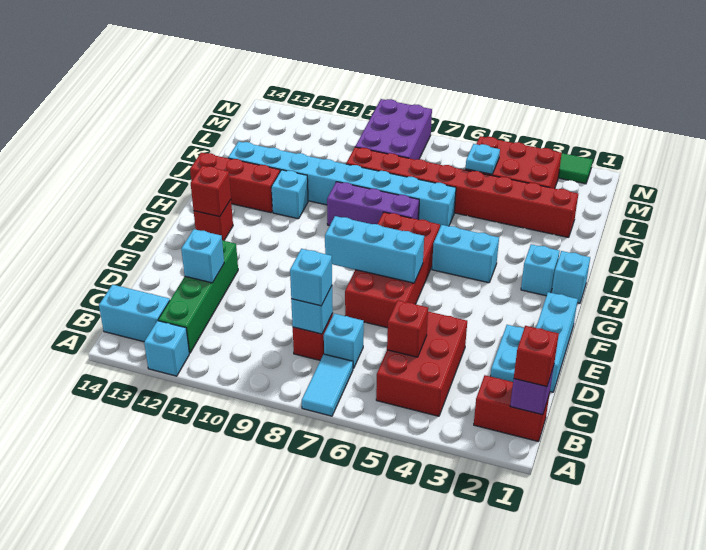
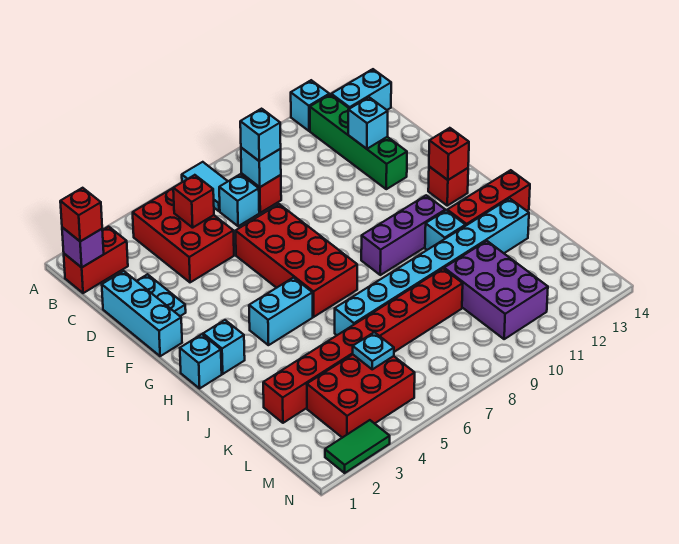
cyan brick F6:F8 level 2 -> none
purple brick I7:I9 level 1 -> purple brick H9:H11 level 1
purple brick L8:N9 level 1 -> purple brick K10:M11 level 1

